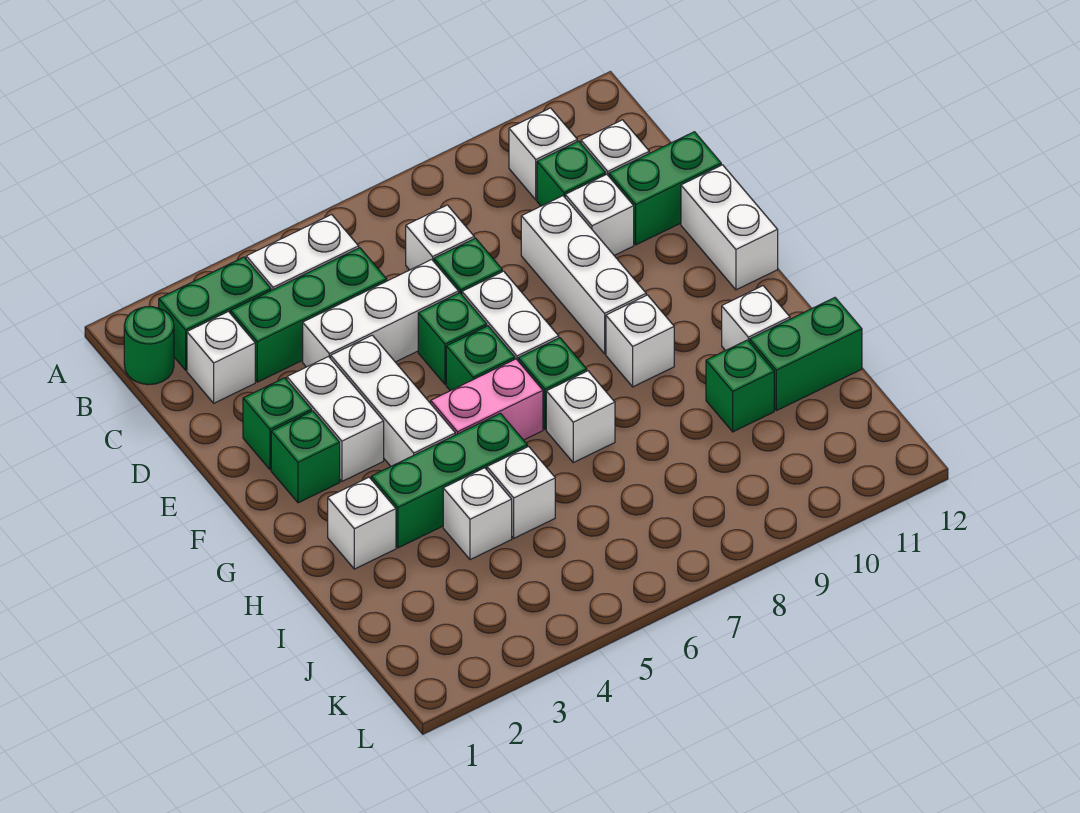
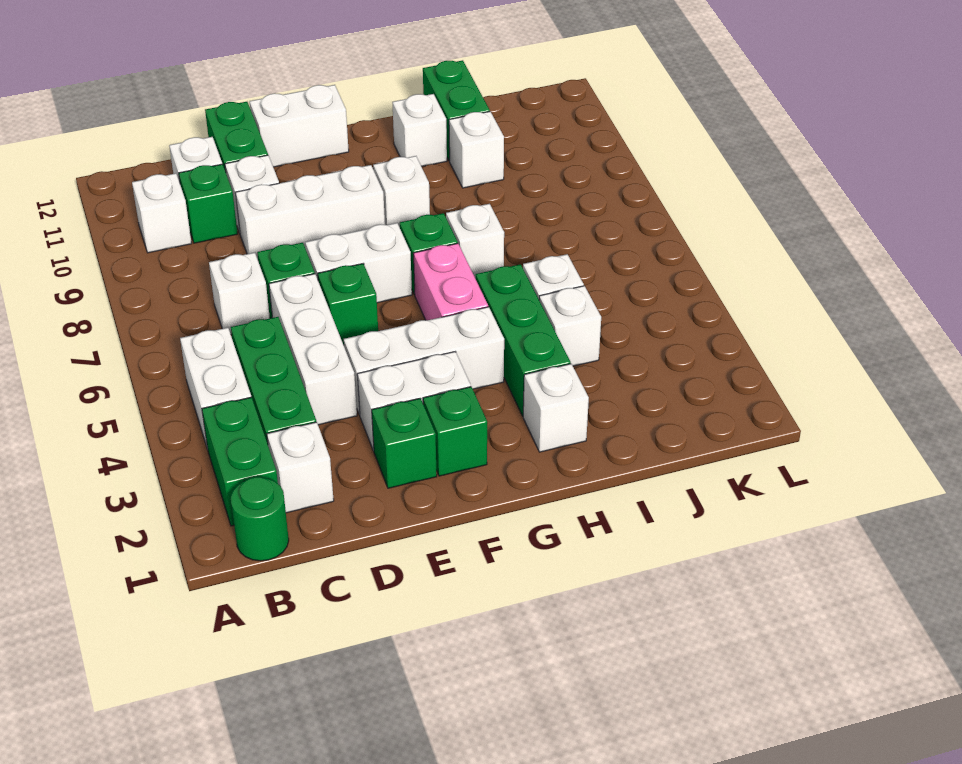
green brick F6 level 1 -> none
green brick I10 level 1 -> white brick I10 level 1

